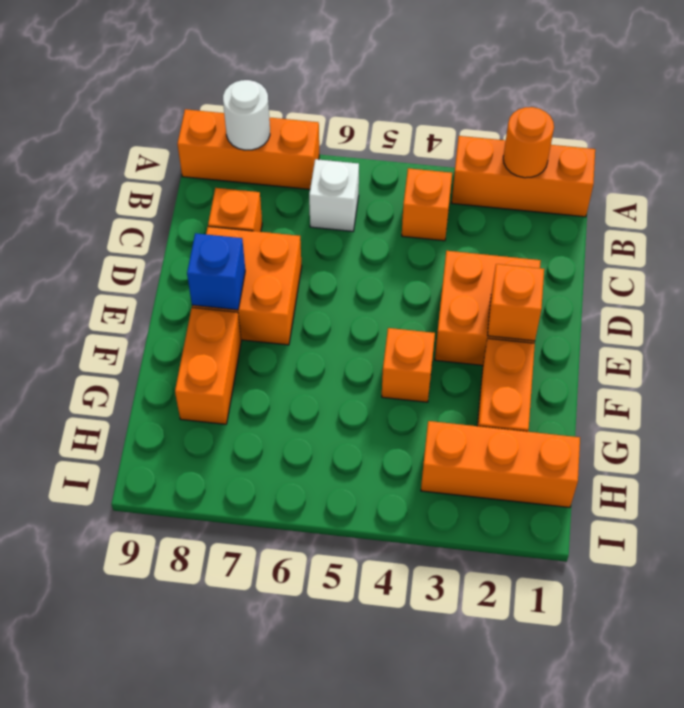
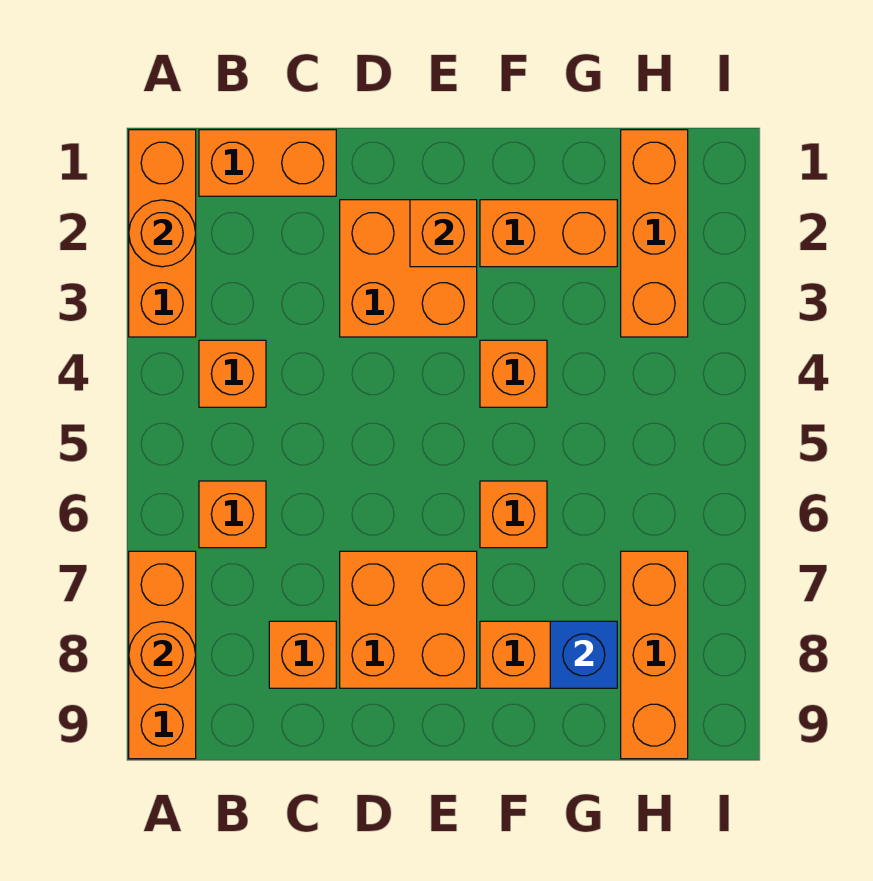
white round brick A8 level 2 -> orange round brick A8 level 2
none -> orange brick B1:C1 level 1
white brick B6 level 1 -> orange brick B6 level 1
blue brick E8 level 2 -> blue brick G8 level 2
none -> orange brick F6 level 1
none -> orange brick H7:H9 level 1

